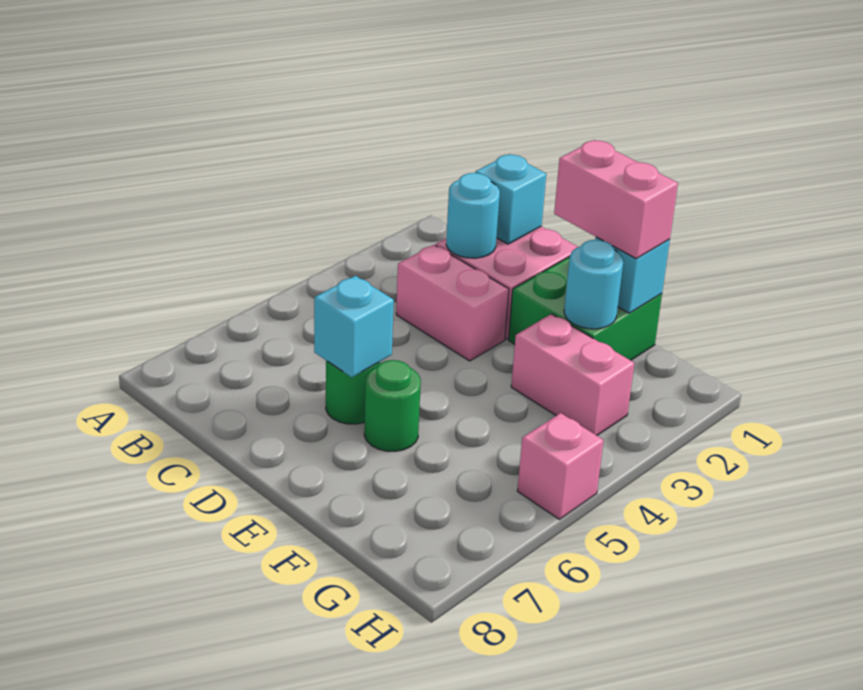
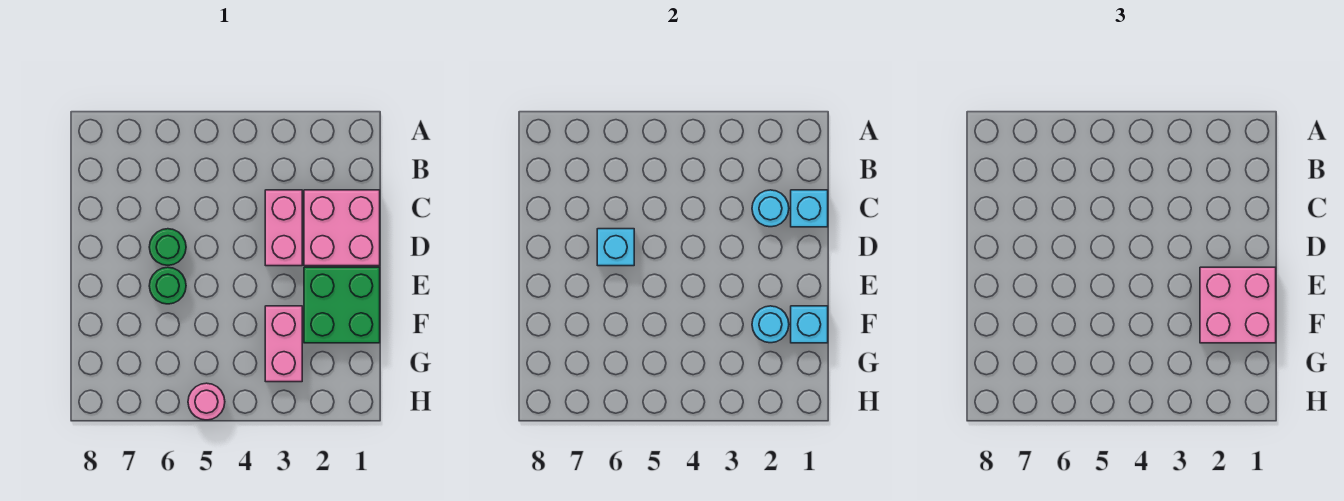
pink brick E1:F1 level 3 -> pink brick E1:F2 level 3
pink brick H5 level 1 -> pink round brick H5 level 1

